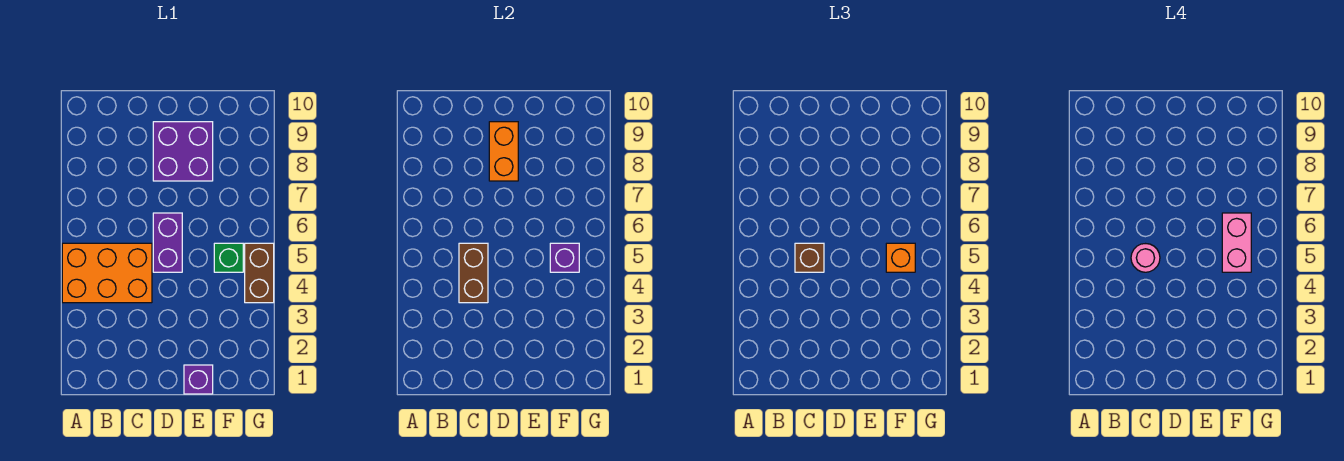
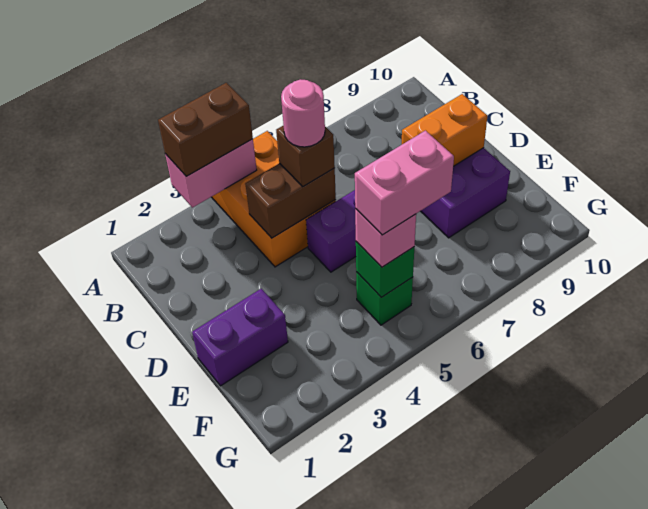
none -> pink brick A3:A4 level 2
purple brick E1 level 1 -> purple brick E1:E2 level 1
purple brick F5 level 2 -> green brick F5 level 2
orange brick F5 level 3 -> pink brick F5 level 3
brown brick G4:G5 level 1 -> brown brick A3:A4 level 3

